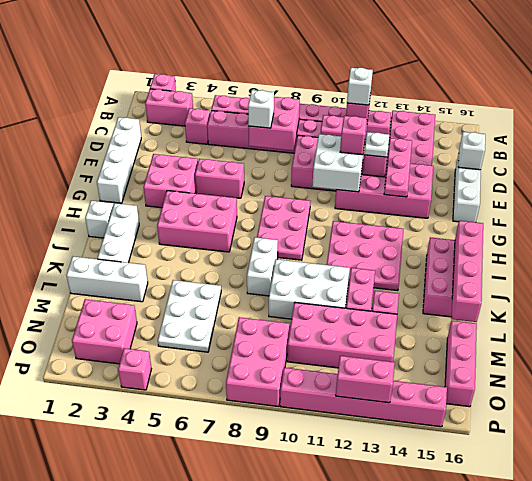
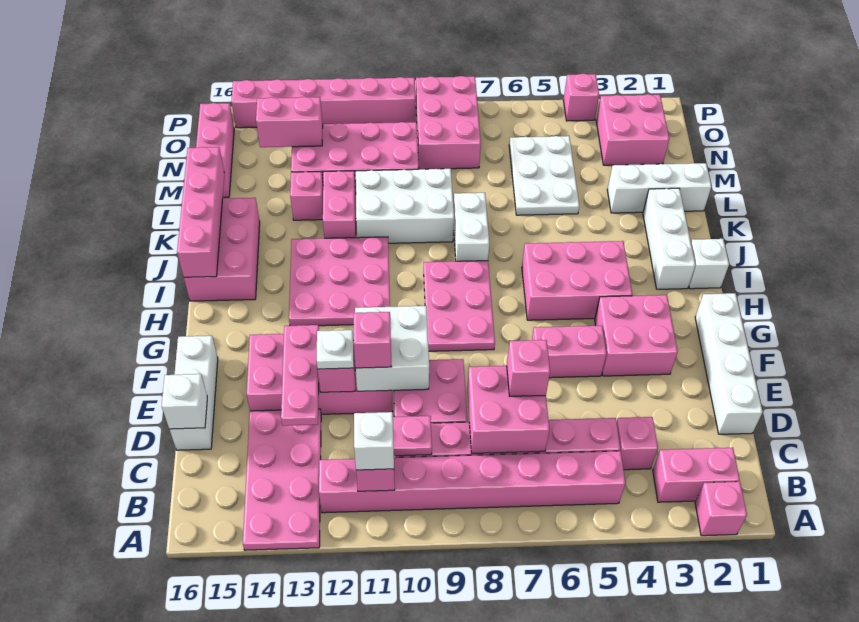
white brick D7 level 3 -> pink brick D7 level 3
pink brick P12:P13 level 2 -> pink brick N13:N14 level 2

